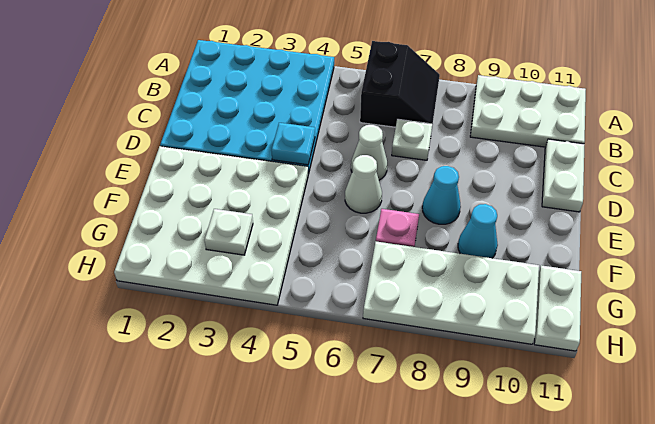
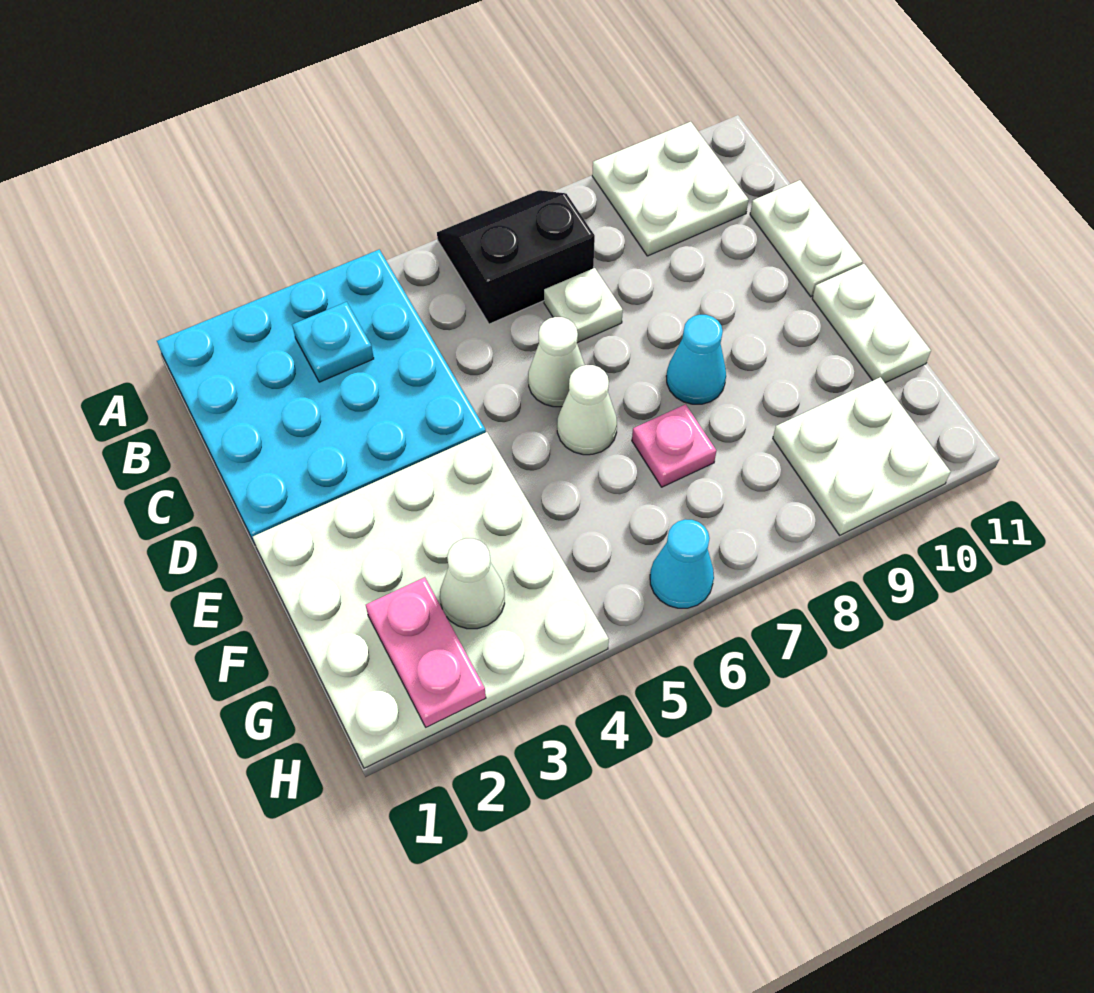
black slope A6:B7 level 1 top 6 -> black slope A6:B7 level 1 top B
white plate A9:B11 level 1 -> white plate A9:B10 level 1
cyan plate D4 level 2 -> cyan plate B3 level 2
cyan cone F9 level 1 -> cyan cone H6 level 1
none -> pink plate G2:H2 level 2
white plate G3 level 2 -> white cone G3 level 2
white plate G7:H10 level 1 -> white plate G9:H10 level 1
white plate G11:H11 level 1 -> white plate E11:F11 level 1

